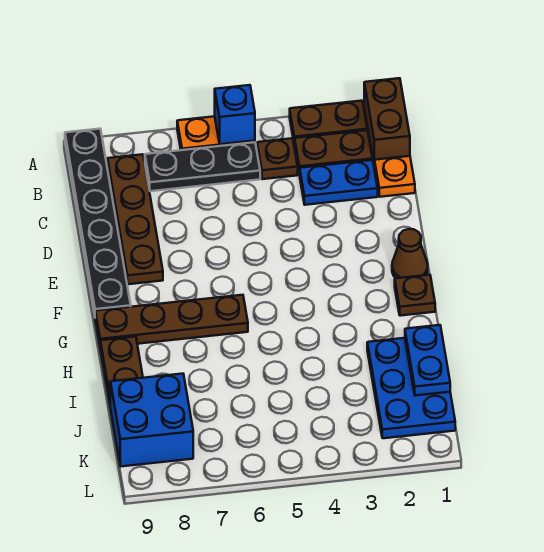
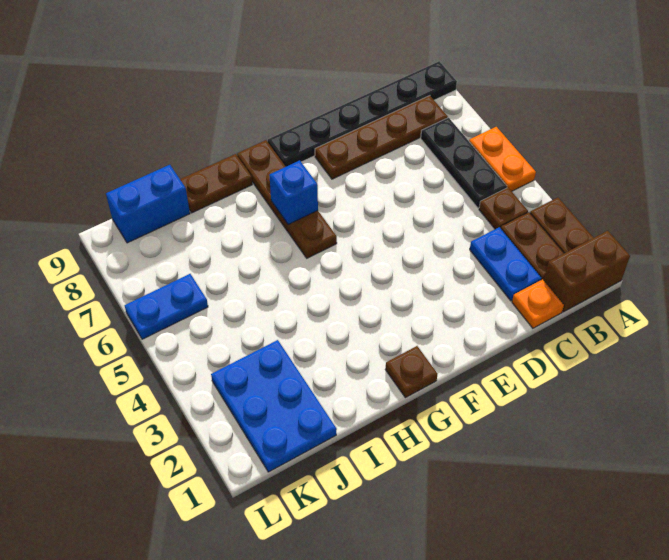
blue brick A5 level 2 -> blue brick G7 level 2
brown cone F1 level 1 -> none
blue plate I1:K2 level 1 -> blue plate J1:K3 level 1
blue plate I1:J1 level 2 -> blue plate K6:L6 level 1
blue brick J8:K9 level 1 -> blue brick J9:K9 level 1

